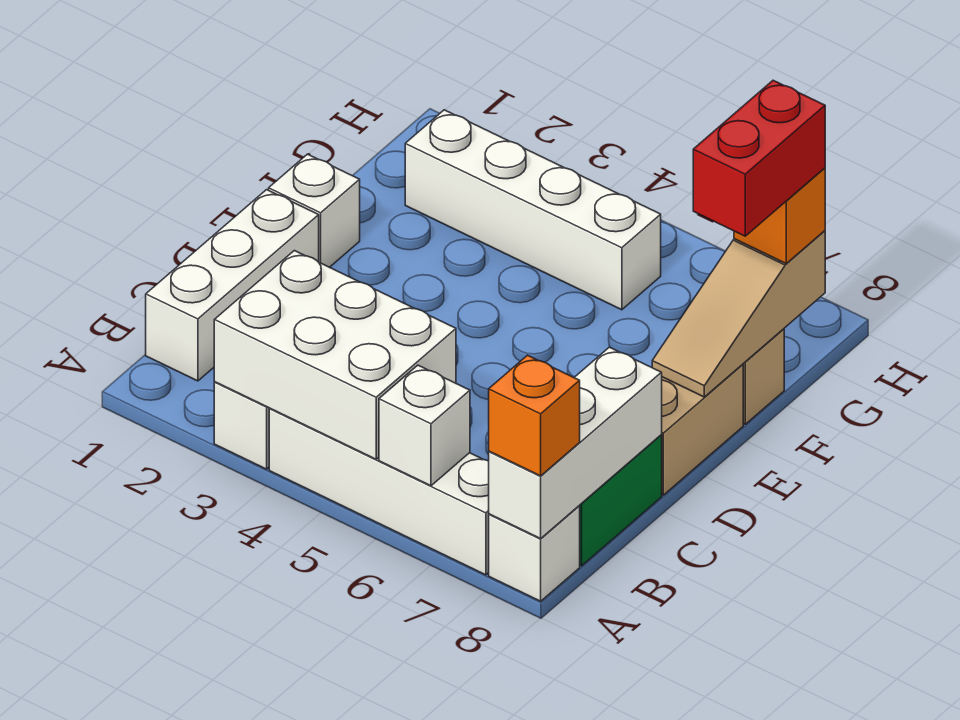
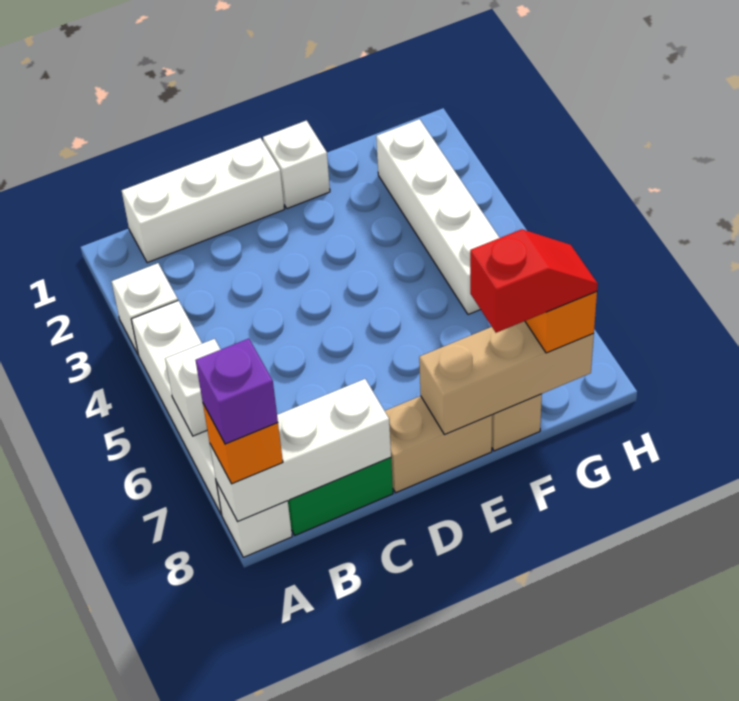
white brick A3:B5 level 2 -> none
none -> purple brick A8 level 4
tan slope E8:G8 level 2 top G -> tan brick E8:G8 level 2
red brick F8:G8 level 4 -> red slope F8:G8 level 4 top F

